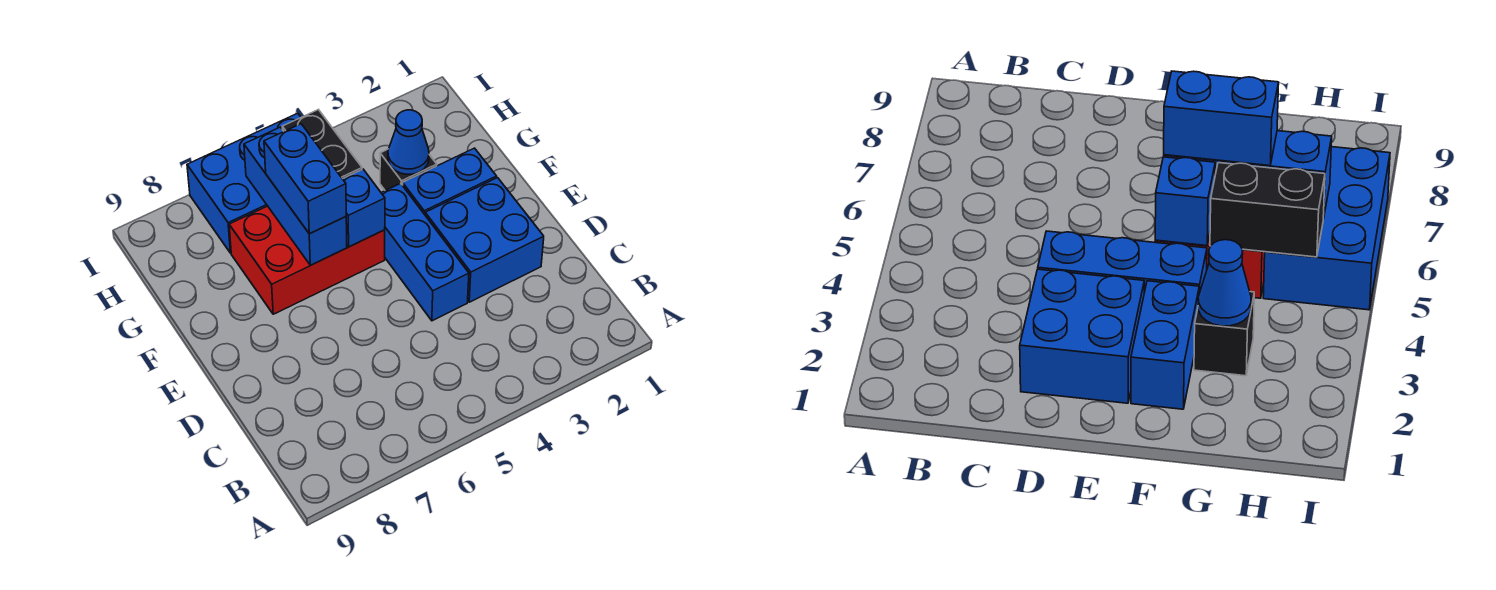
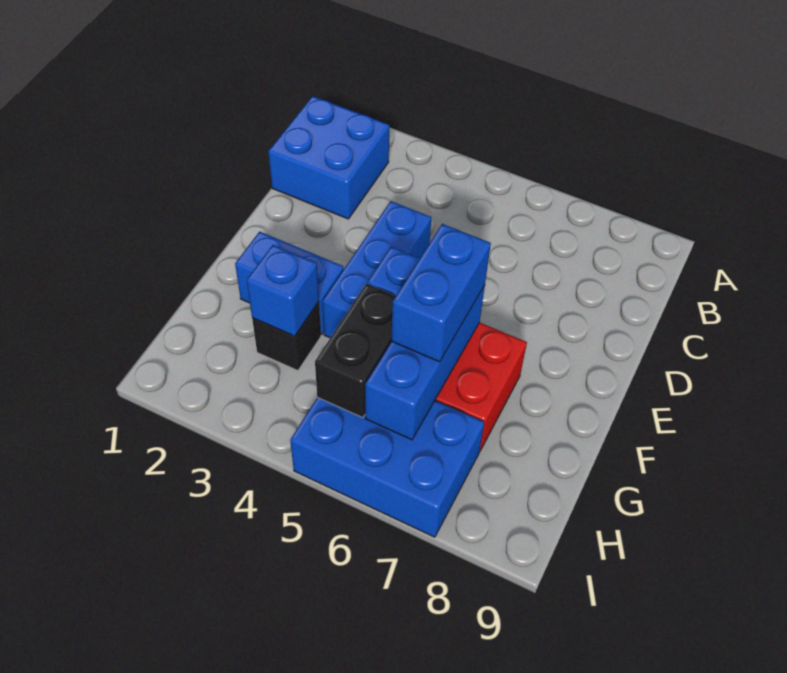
blue brick D2:E3 level 1 -> blue brick B1:C2 level 1
blue cone G3 level 2 -> blue brick G3 level 2

